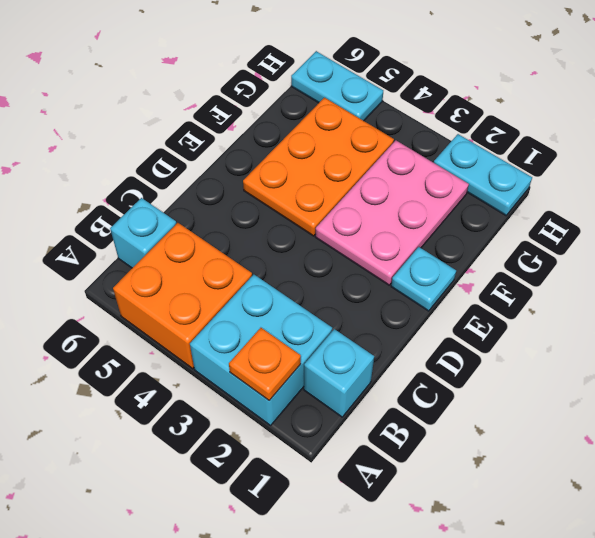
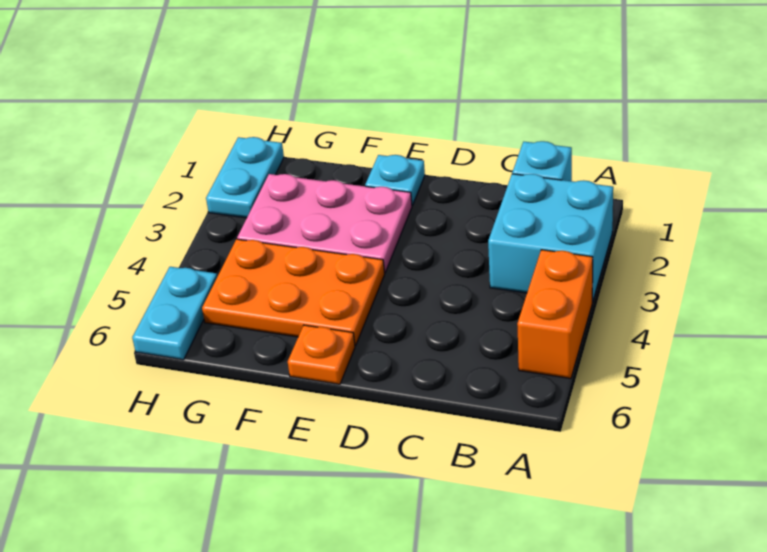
orange plate A2 level 2 -> orange plate E6 level 1
orange brick A4:B5 level 1 -> orange brick A4:A5 level 1
cyan brick B6 level 1 -> none

